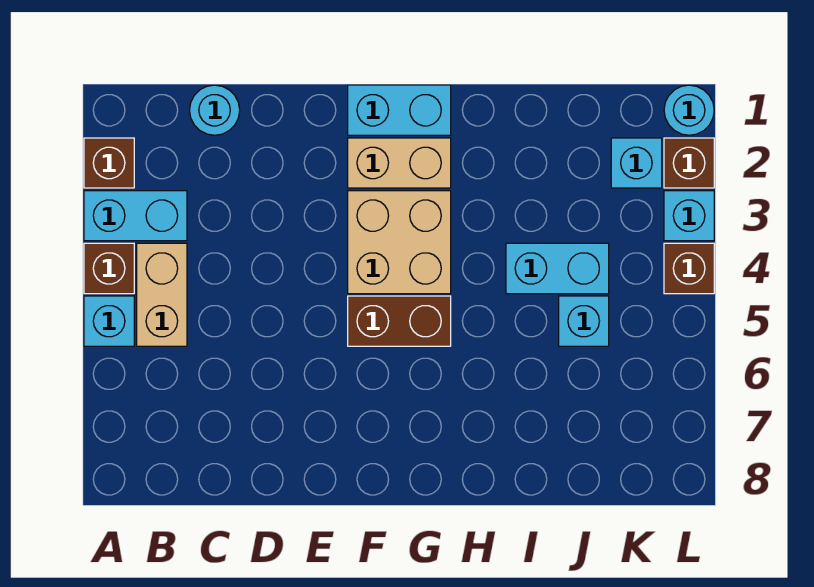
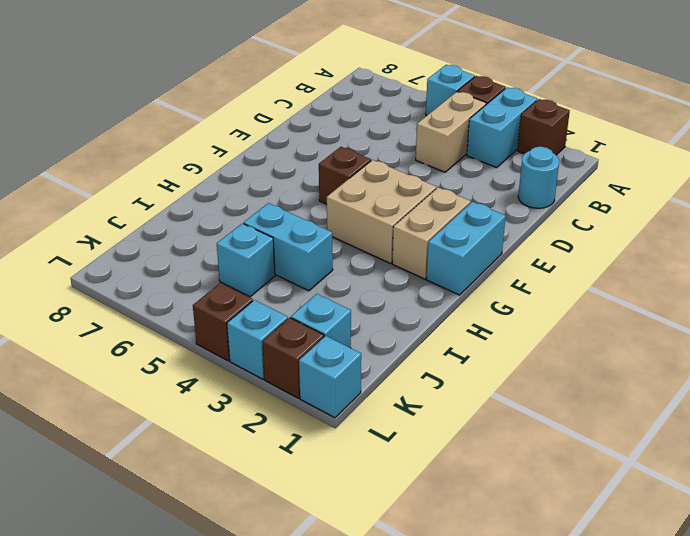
tan brick B4:B5 level 1 -> tan brick B4:C4 level 1
brown brick F5:G5 level 1 -> brown brick F5 level 1
cyan brick I4:J4 level 1 -> cyan brick I4:I5 level 1
cyan round brick L1 level 1 -> cyan brick L1 level 1

